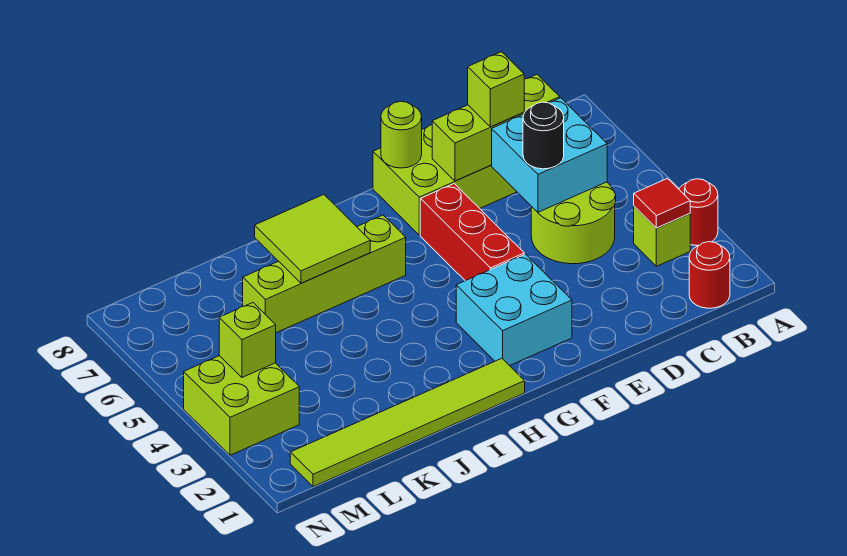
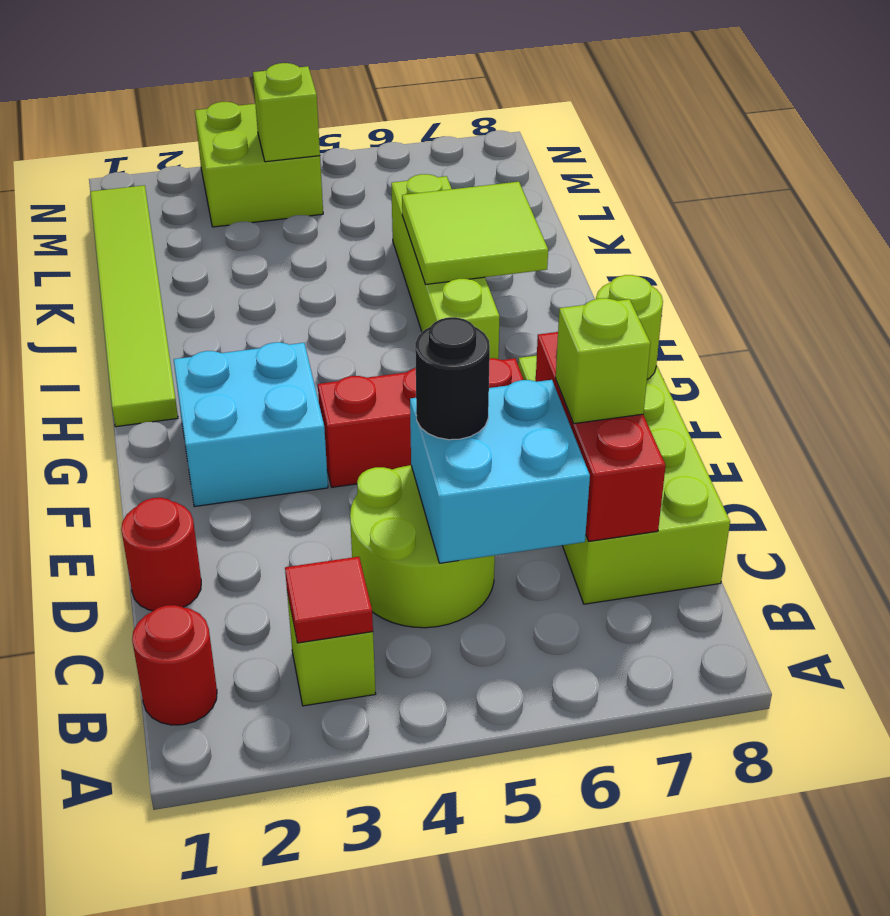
red round brick A3 level 1 -> red round brick D1 level 1
lime brick C7:E7 level 2 -> red brick C7:E7 level 2

